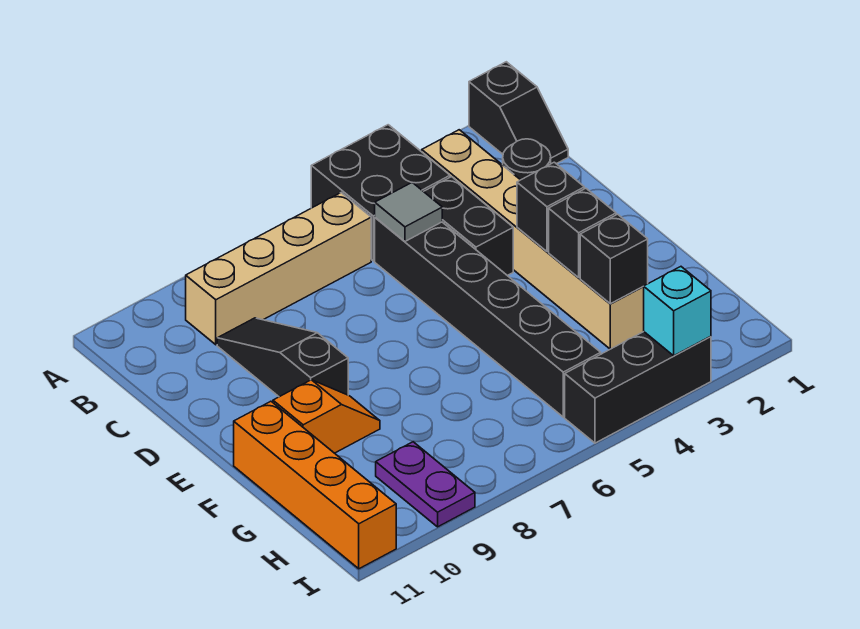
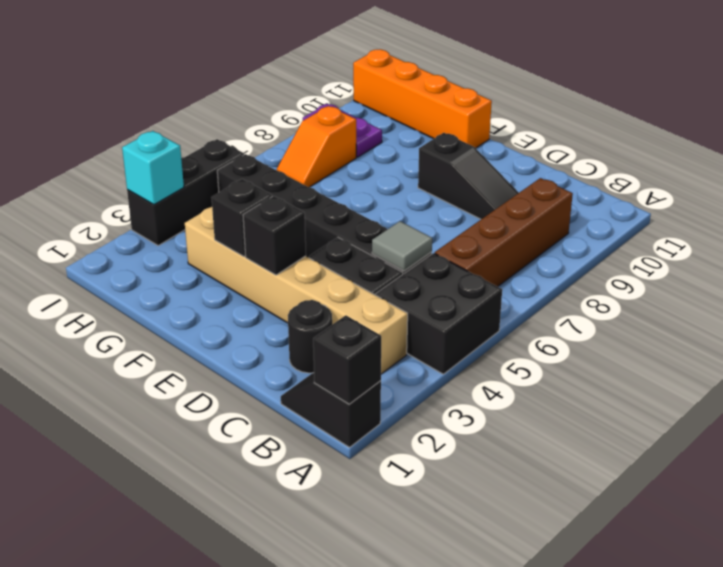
tan brick B6:B9 level 1 -> brown brick B6:B9 level 1
orange slope F9:F10 level 1 top 10 -> orange slope H7:H8 level 1 top 8
black brick G3 level 2 -> black brick A1 level 2

